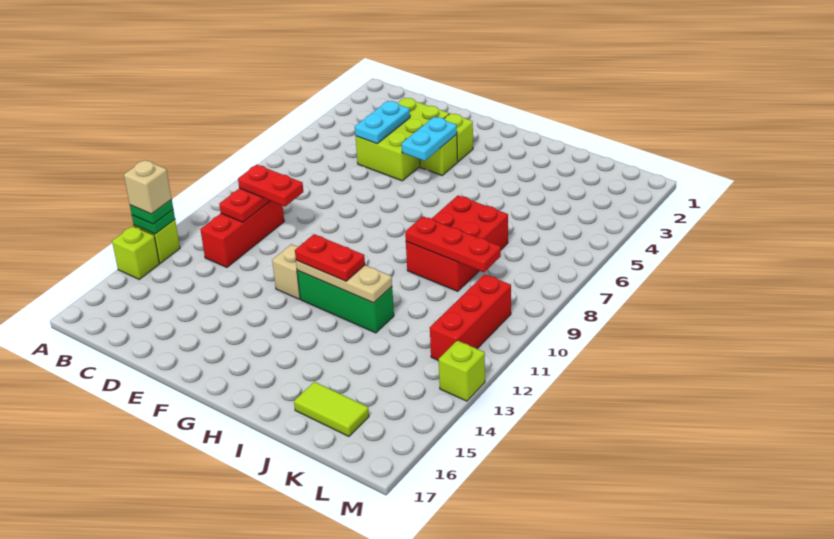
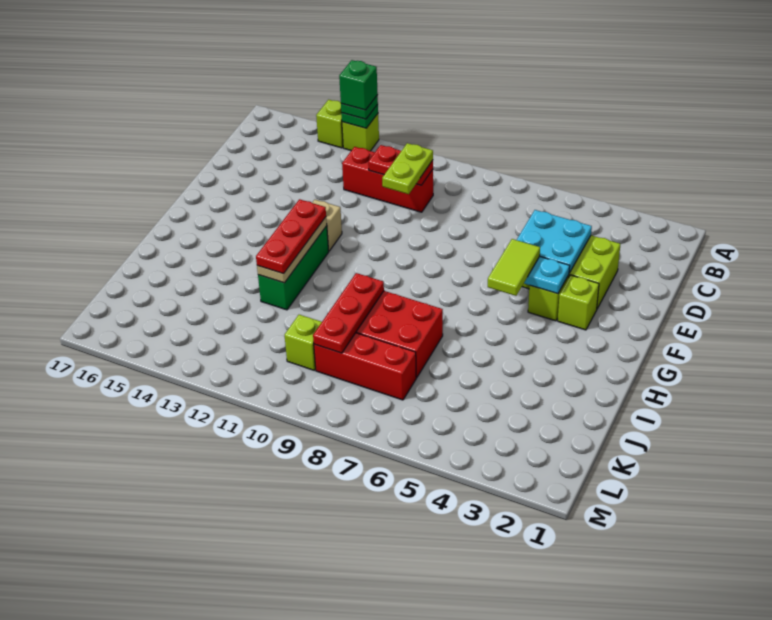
tan brick A13 level 4 -> green brick A13 level 4
red plate C10:D10 level 3 -> lime plate C10:D10 level 3
cyan plate D4:D5 level 2 -> cyan plate D4:E5 level 2
red plate G12:H12 level 3 -> red plate G12:I12 level 3
lime tile J16:K16 level 1 -> lime tile F5:G5 level 3
red brick L10:L12 level 1 -> red brick K7:K9 level 1
lime brick M13 level 1 -> lime brick K10 level 1

